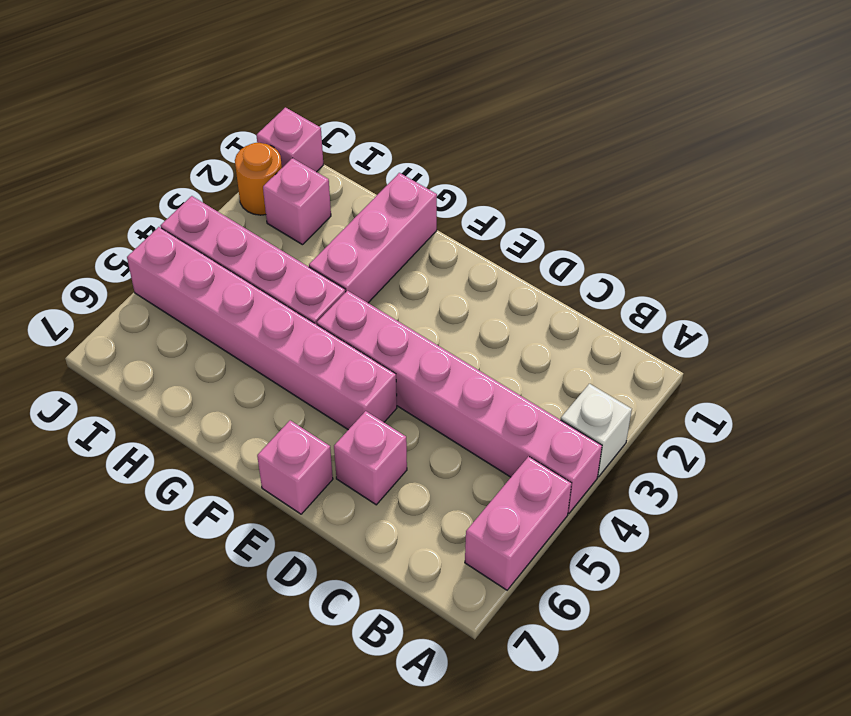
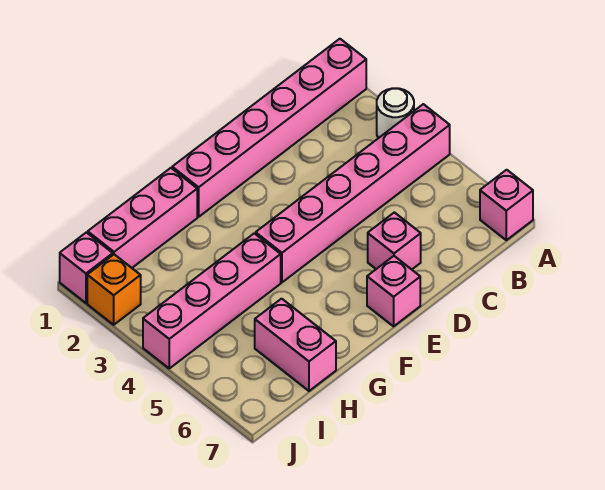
white brick A3 level 1 -> white round brick A3 level 1
pink brick A5:A6 level 1 -> pink brick H6:H7 level 1
pink brick E5:J5 level 1 -> pink brick A1:F1 level 1
pink brick G1:G3 level 1 -> pink brick G1:I1 level 1
pink brick I2 level 1 -> pink brick A7 level 1
orange round brick J2 level 1 -> orange brick J2 level 1

